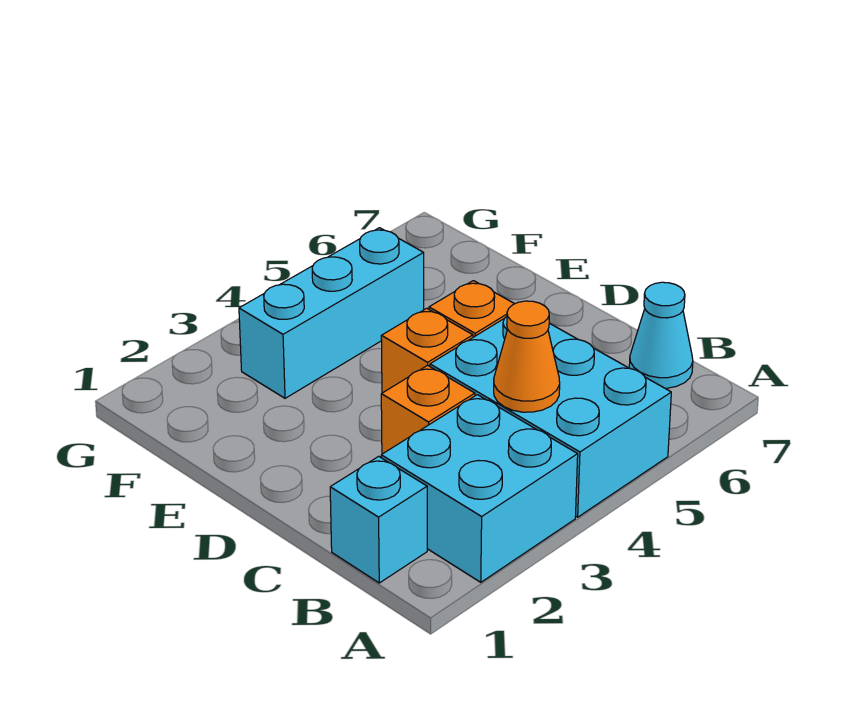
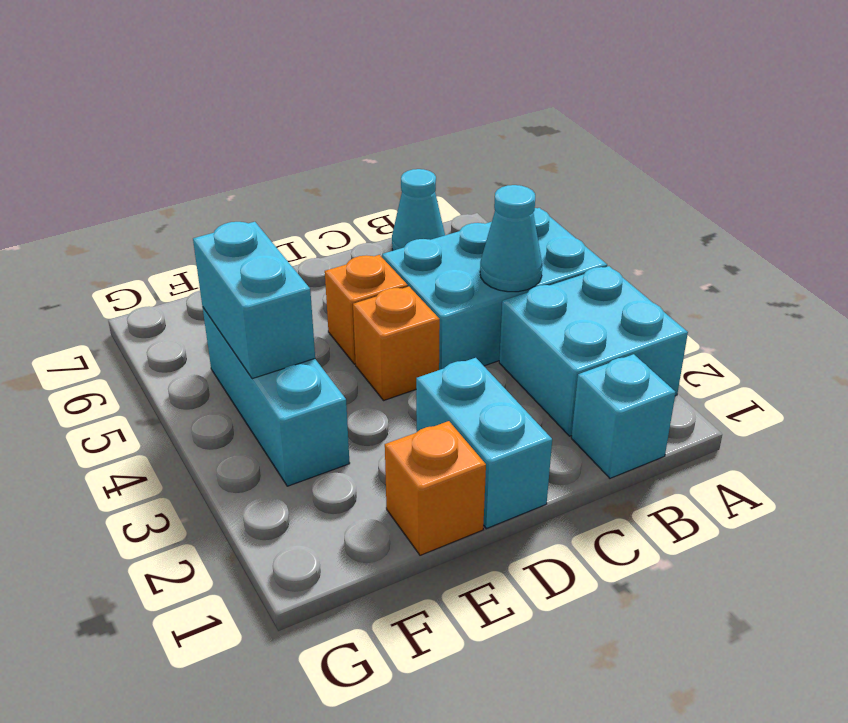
orange cone B4 level 2 -> cyan cone B4 level 2
orange brick C3 level 1 -> orange brick E1 level 1
none -> cyan brick D1:D2 level 1
none -> cyan brick F4:F5 level 2

